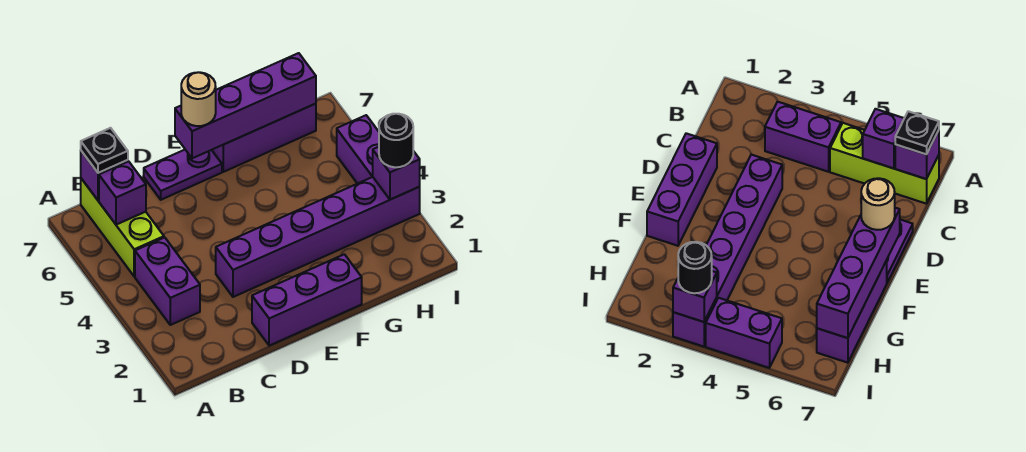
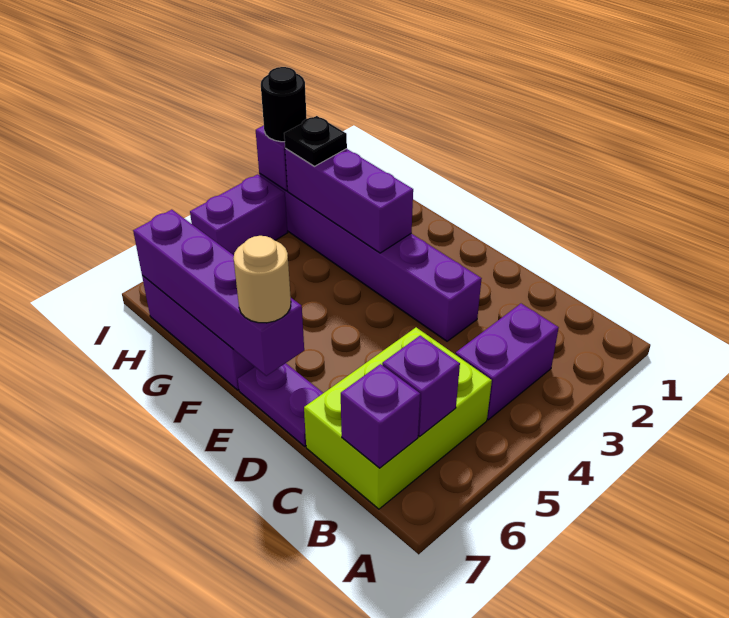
lime brick B5:B7 level 1 -> lime brick B5:C7 level 1
black plate B7 level 3 -> black plate H3 level 3
purple brick D1:F1 level 1 -> purple brick F3:H3 level 2

